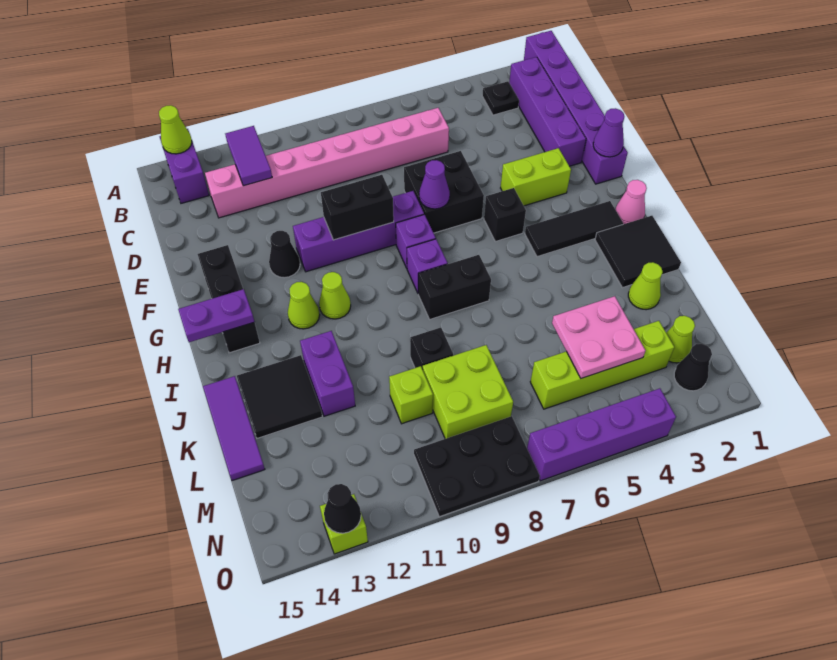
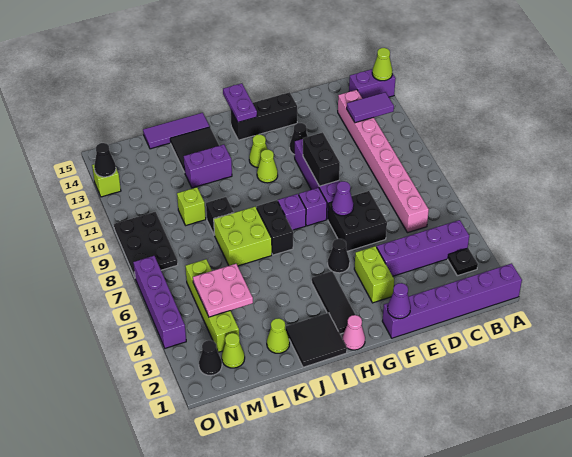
purple brick B2:E2 level 1 -> purple brick B4:E4 level 1
black brick G5 level 1 -> black cone G5 level 1
lime brick L8:M9 level 1 -> lime brick J7:K8 level 1

